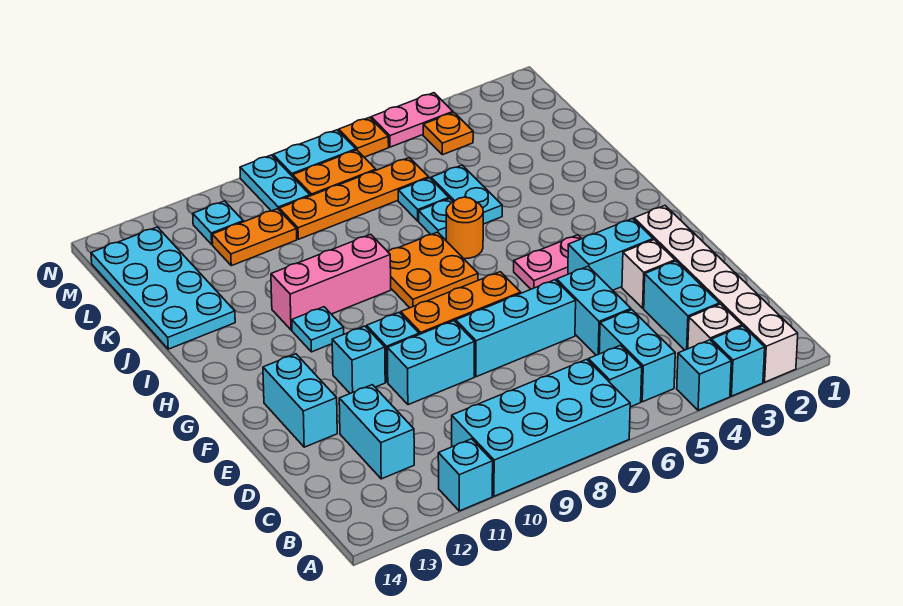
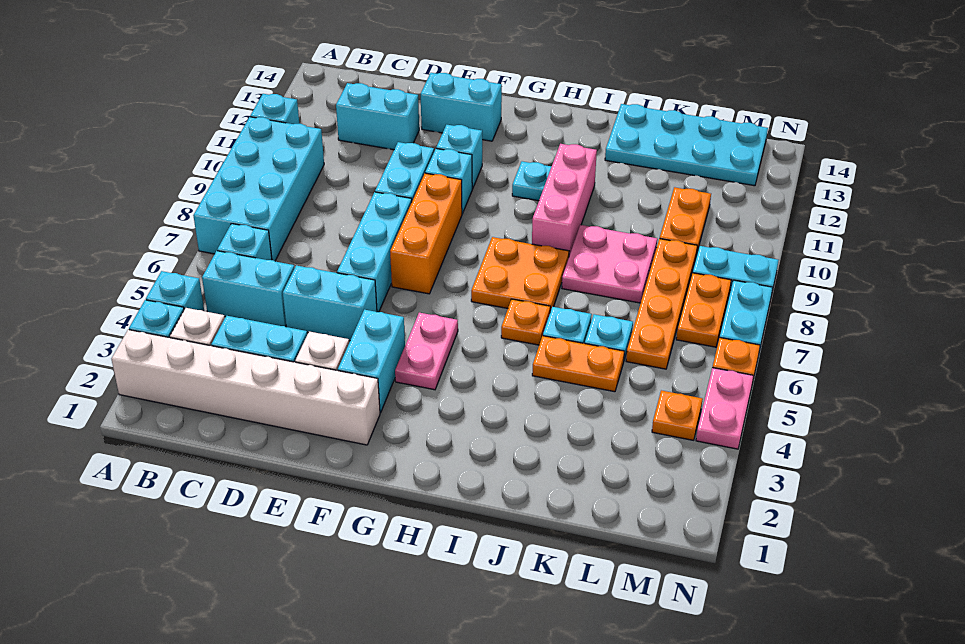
orange round brick I6 level 1 -> orange plate I6 level 1
cyan plate J5:K5 level 1 -> orange plate J5:K5 level 1
none -> pink plate J8:K9 level 1
cyan plate M11 level 1 -> none

